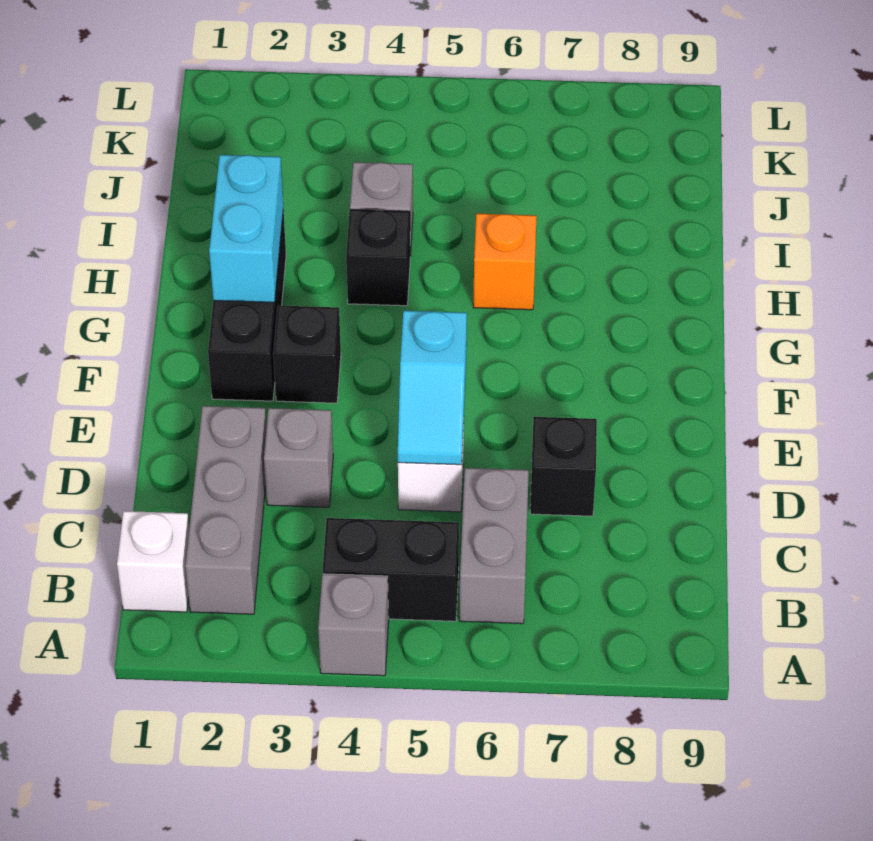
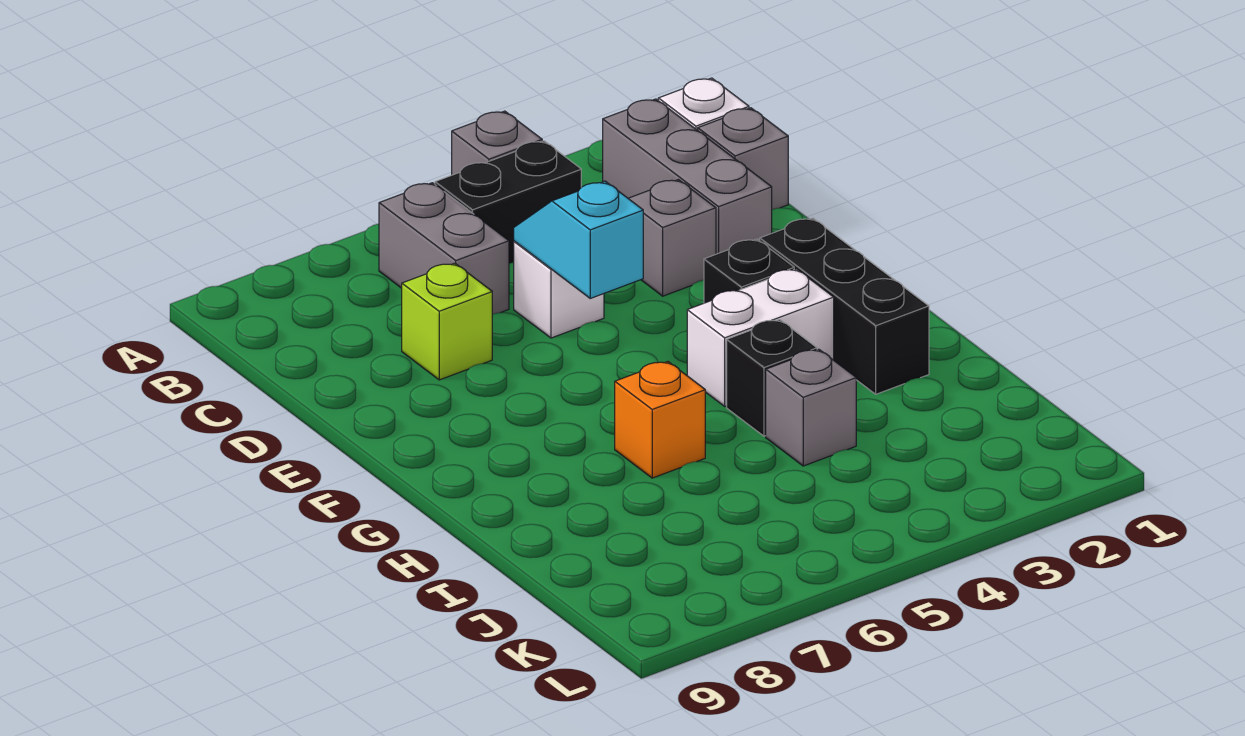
none -> grey brick C1 level 1
black brick D7 level 1 -> lime brick D7 level 1
cyan brick G2:H2 level 2 -> none
none -> white brick G3:G4 level 1

